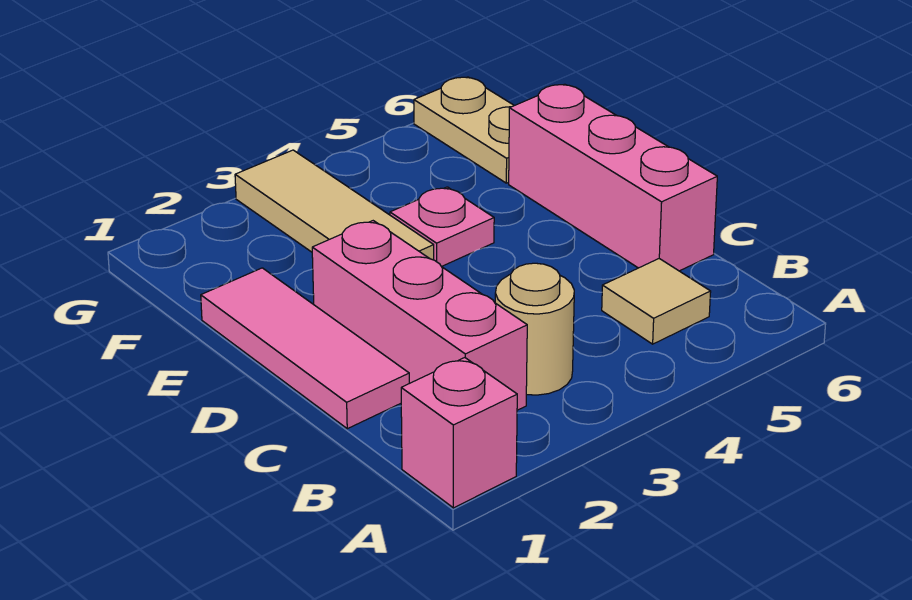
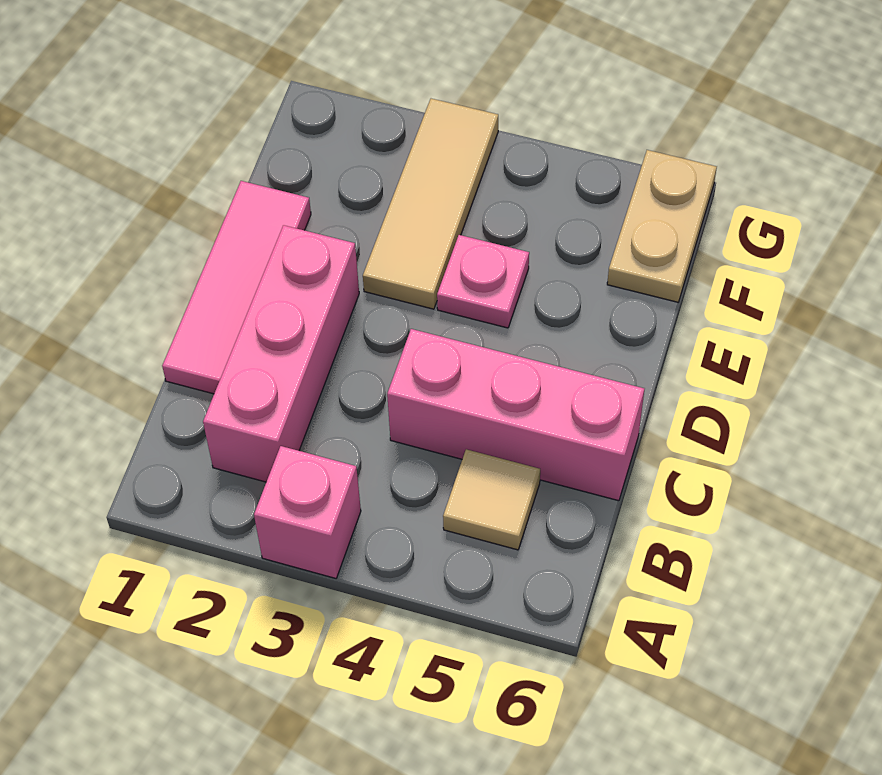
pink brick A1 level 1 -> pink brick A3 level 1
tan round brick B3 level 1 -> none
pink brick C6:E6 level 1 -> pink brick C4:C6 level 1

